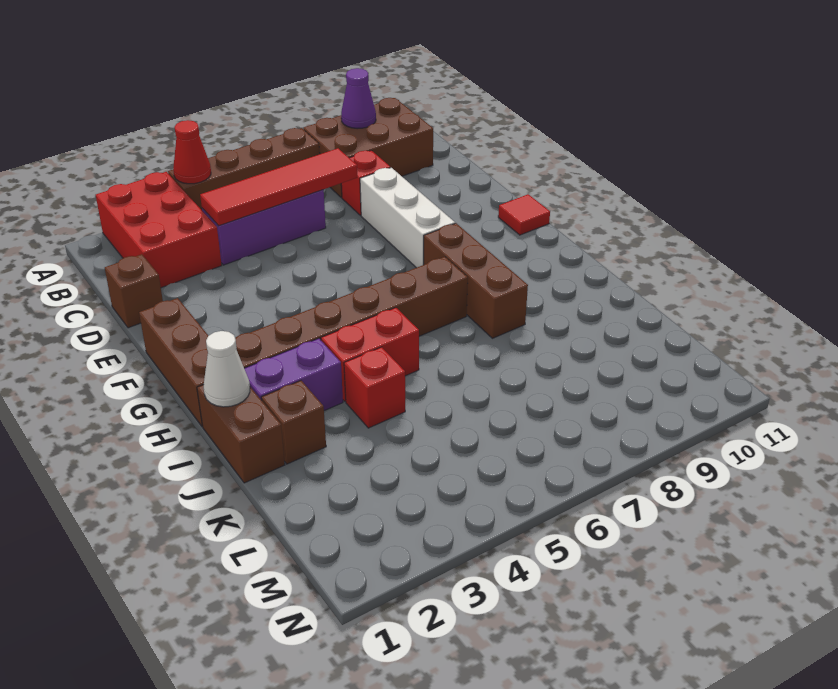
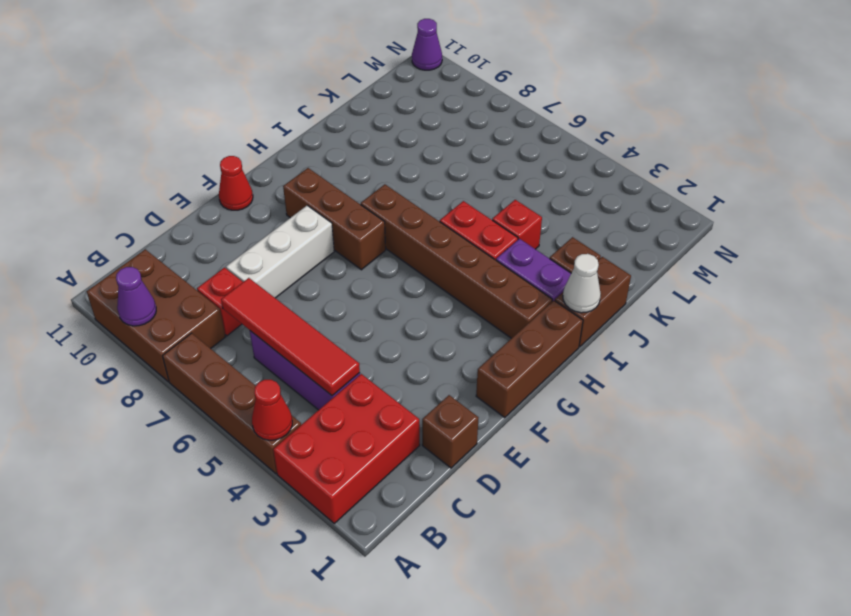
red tile F11 level 1 -> red cone F11 level 1
brown brick G8:I8 level 1 -> brown brick G7:G9 level 1
none -> purple cone N11 level 1

